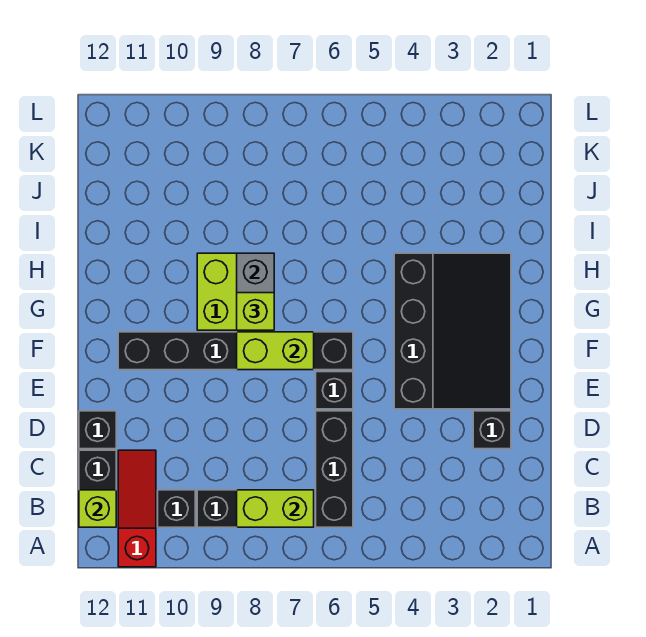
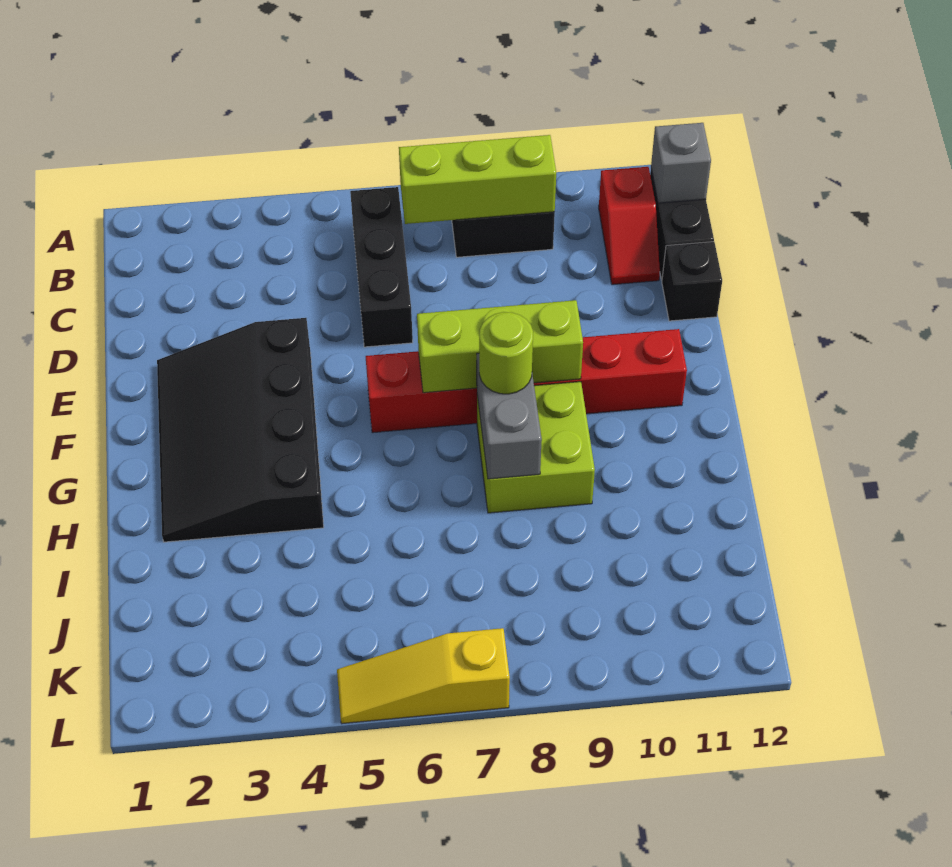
red slope A11:C11 level 1 top A -> red slope B11:C11 level 1 top B
lime brick B7:B8 level 2 -> lime brick B7:B9 level 2
black brick B10 level 1 -> none
lime brick B12 level 2 -> grey brick B12 level 2
black brick D2 level 1 -> none
black brick E6 level 1 -> none
black brick F6:F11 level 1 -> red brick F6:F11 level 1
lime brick F7:F8 level 2 -> lime brick F7:F9 level 2
lime brick G8 level 3 -> lime round brick G8 level 3
none -> yellow slope L5:L7 level 1 top 7

